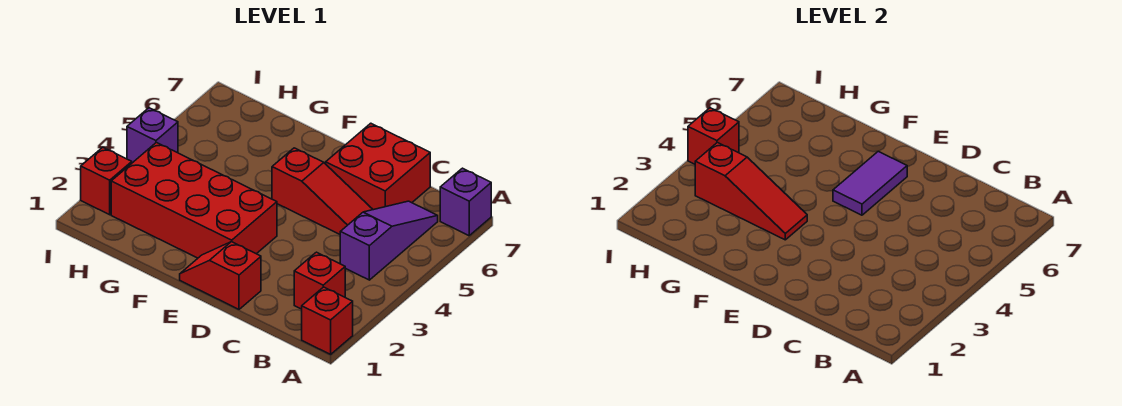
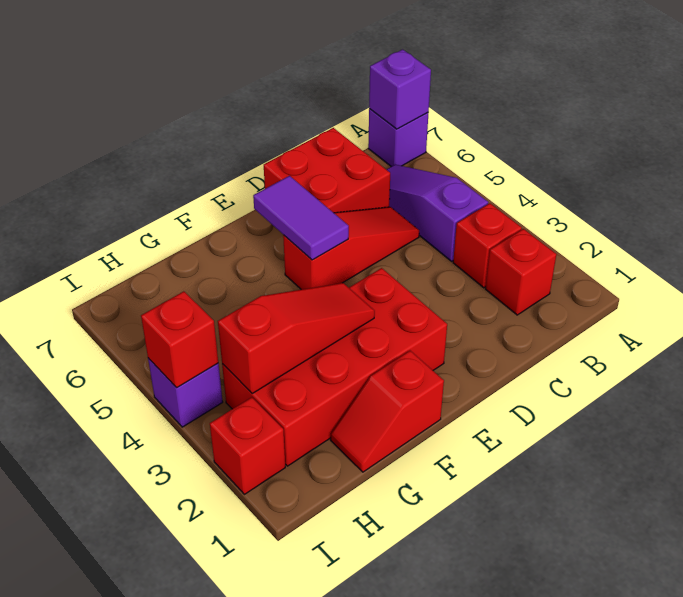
red brick A1 level 1 -> red brick B3 level 1
none -> purple brick A7 level 2
red slope D1:E1 level 1 top D -> red slope F1:G1 level 1 top F

